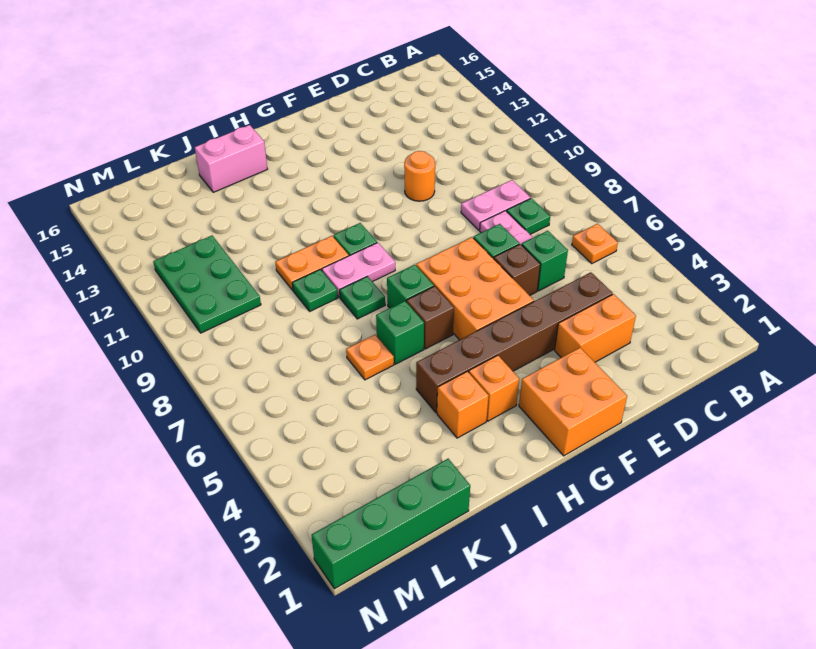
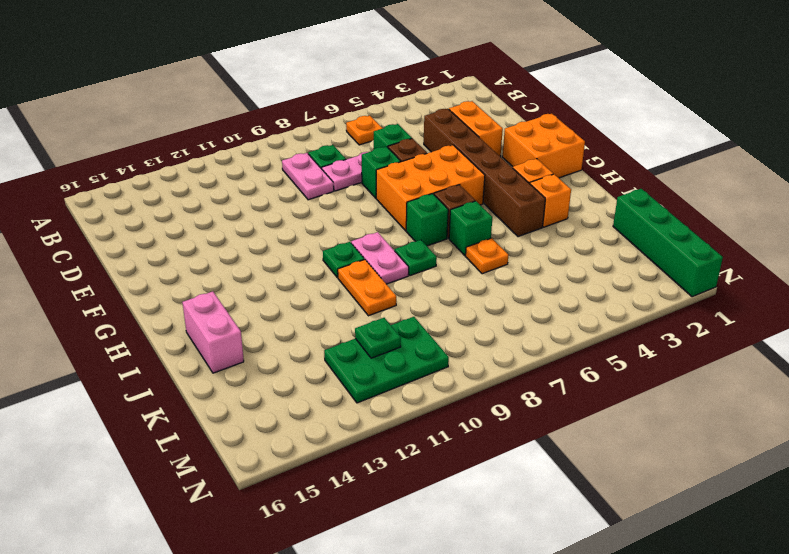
orange round brick E11 level 1 -> none
green plate J9 level 1 -> green plate L11 level 2

